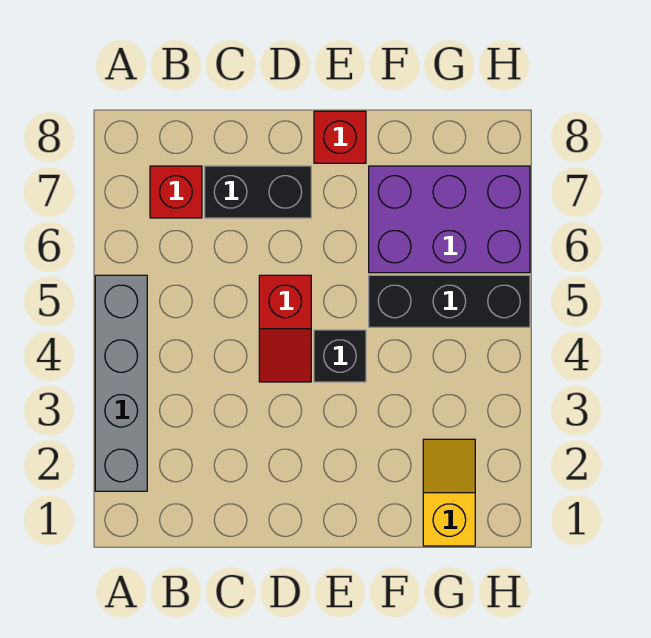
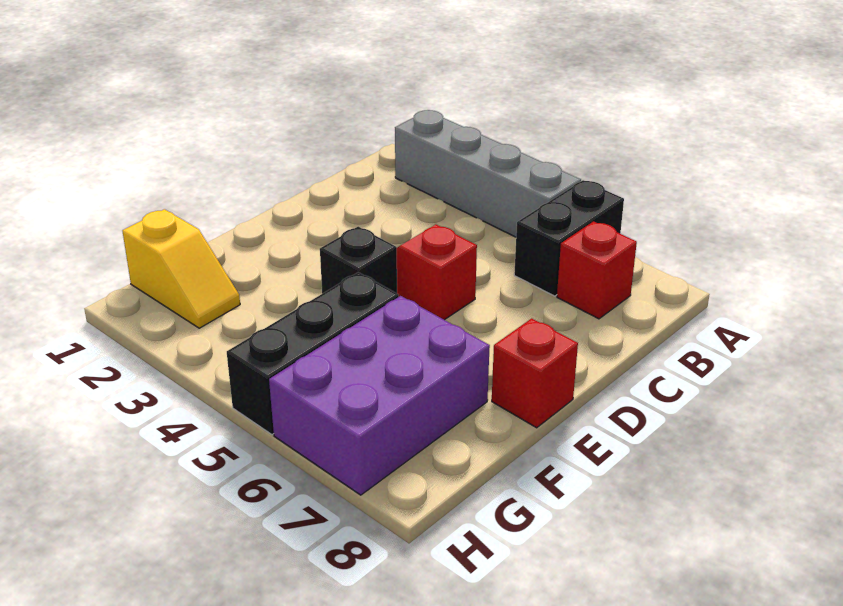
black brick C7:D7 level 1 -> black brick A6:B6 level 1

